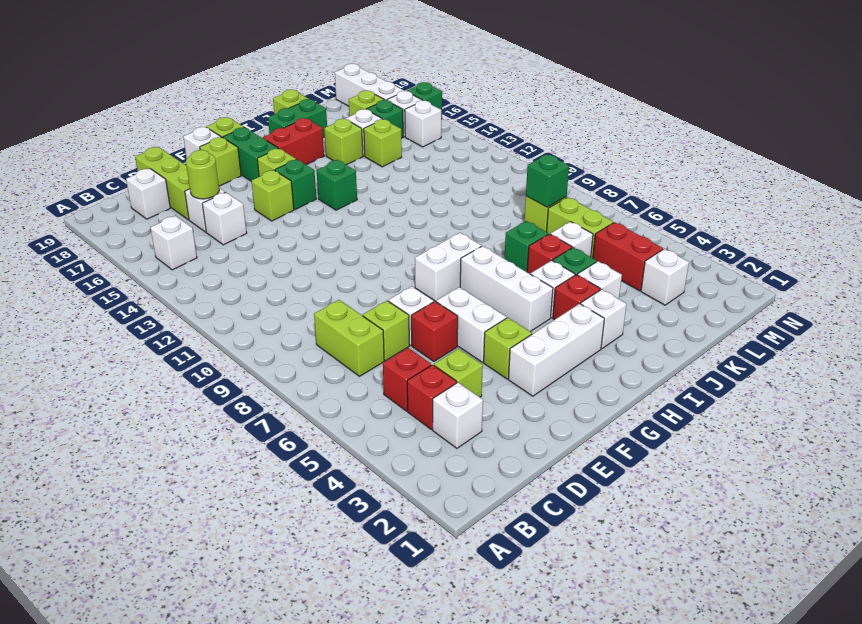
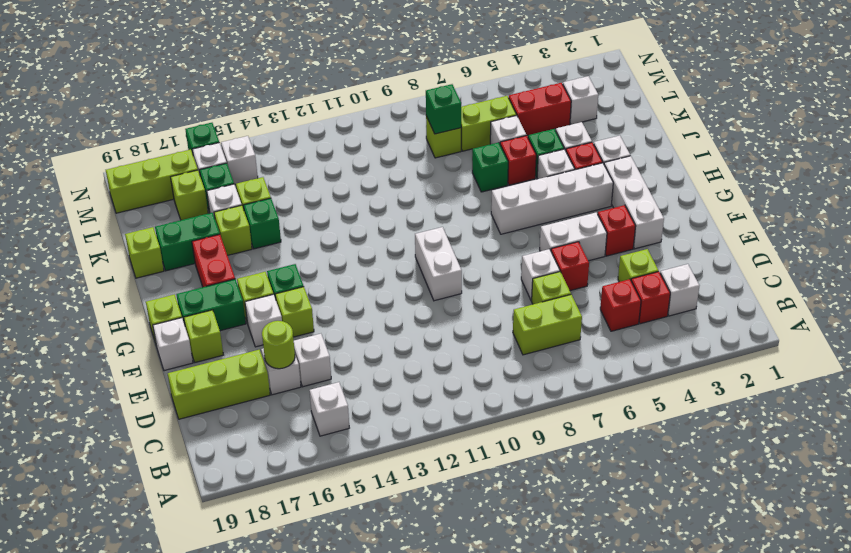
white brick C18 level 1 -> white brick F16 level 1
lime brick F4 level 1 -> red brick F4 level 1
white brick G8:H8 level 1 -> white brick F10:G10 level 1
white brick H5:H7 level 1 -> white brick H4:H7 level 1
green brick H14 level 1 -> green brick J15 level 1
green brick I18:J18 level 1 -> green brick J17:J18 level 1
white brick M17:M19 level 1 -> lime brick M17:M19 level 1

